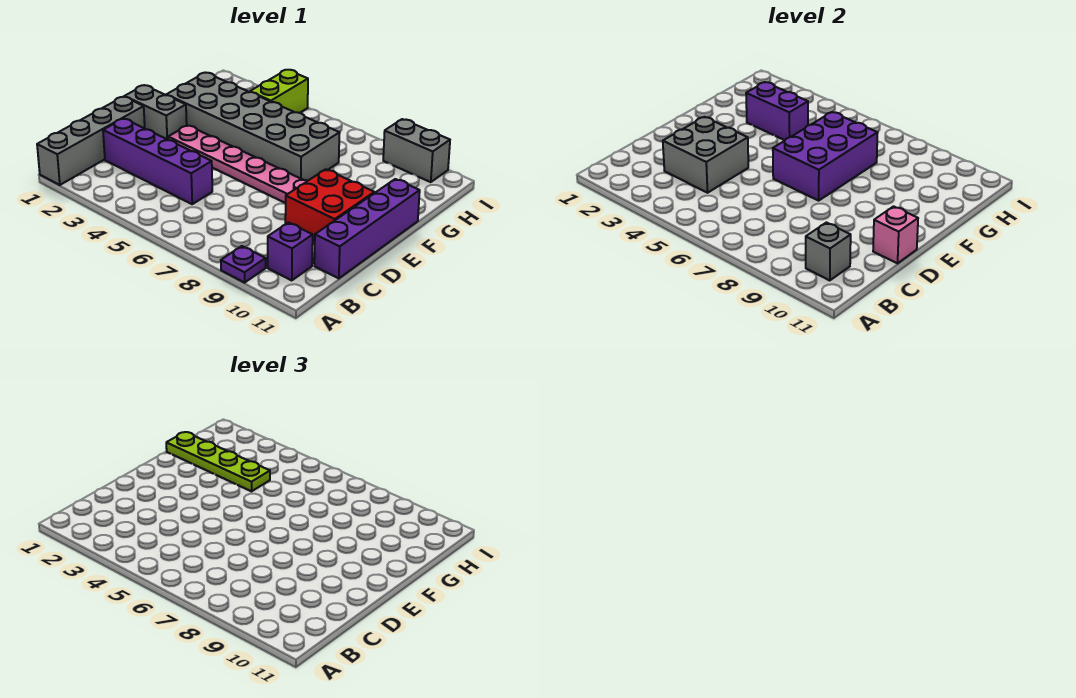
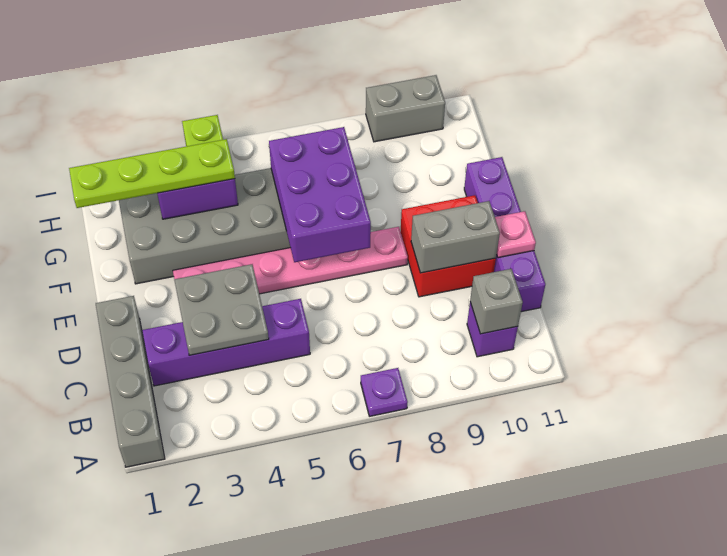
purple plate A9 level 1 -> purple plate A7 level 1
grey brick C3:D4 level 2 -> grey plate C3:D4 level 2
pink brick D11 level 2 -> pink plate D11 level 2
grey brick E1:E2 level 1 -> grey brick D9:D10 level 2

